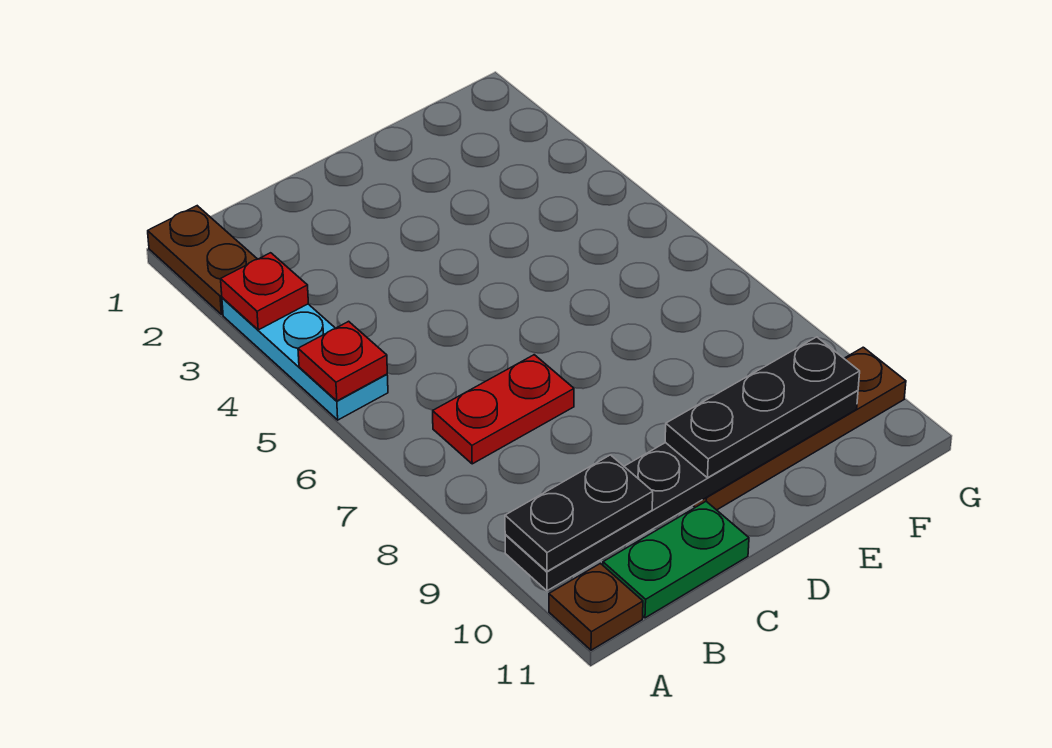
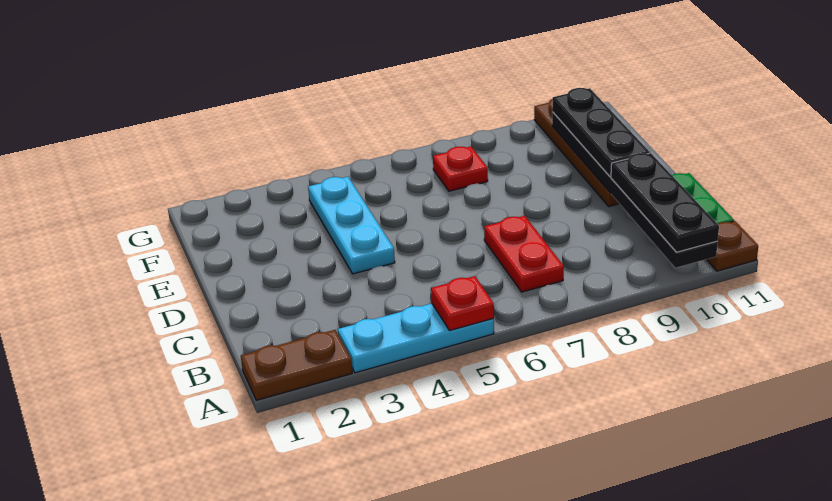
red plate A3 level 2 -> red plate F7 level 1
black plate A10:B10 level 3 -> black plate A10:C10 level 3
none -> cyan plate D4:F4 level 1

